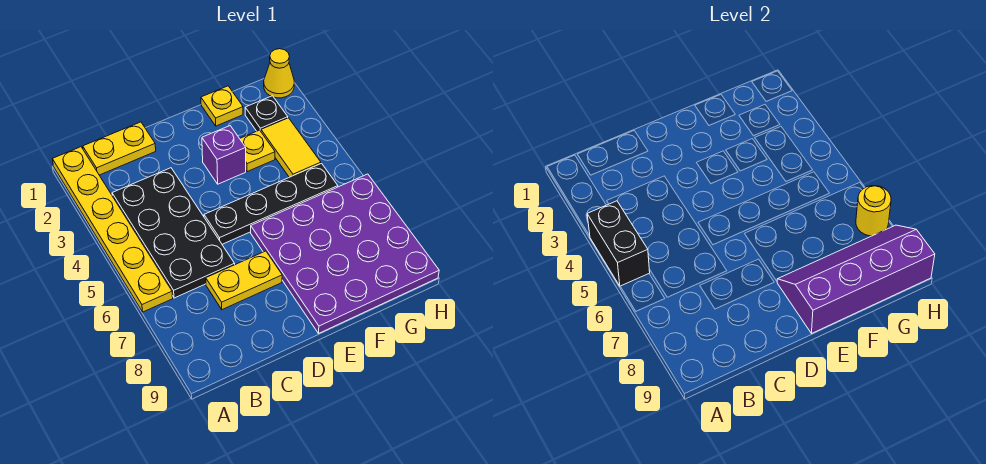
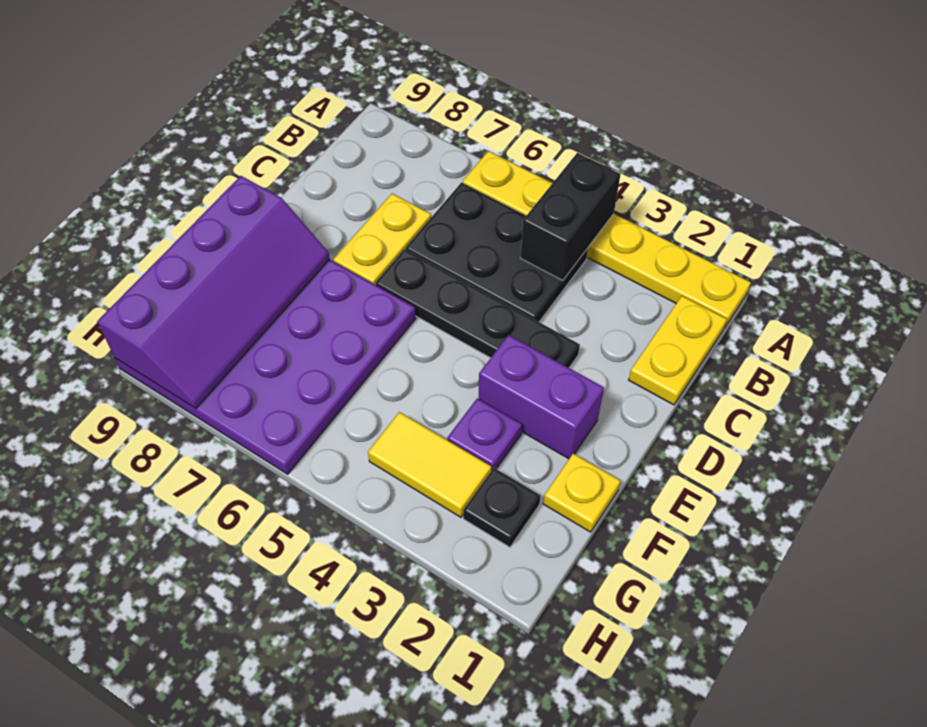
black brick A4:A5 level 2 -> black brick A4:B4 level 2
black plate B3:C6 level 1 -> black plate B4:C6 level 1
black plate D5:G5 level 1 -> black plate D3:D6 level 1
purple brick E3 level 1 -> purple brick E2:E3 level 1
yellow plate F3 level 1 -> purple plate F3 level 1
yellow cone H1 level 1 -> none
yellow round brick H7 level 2 -> none

